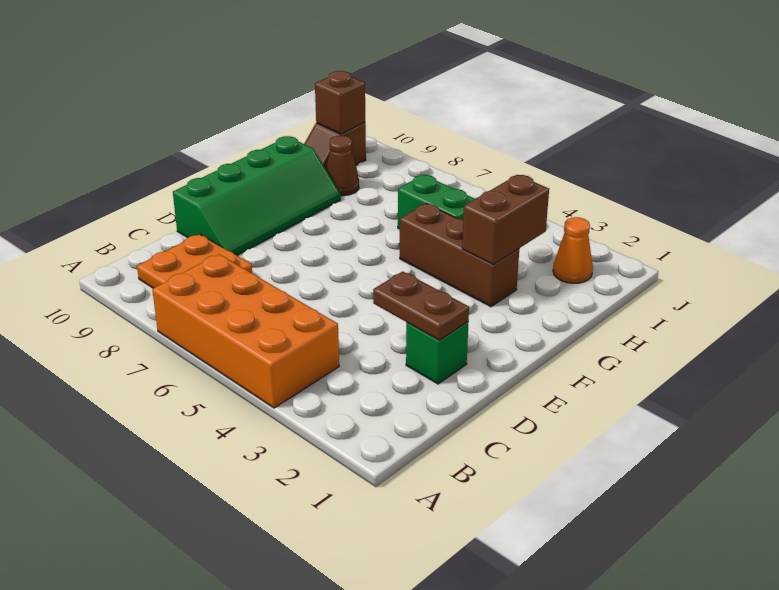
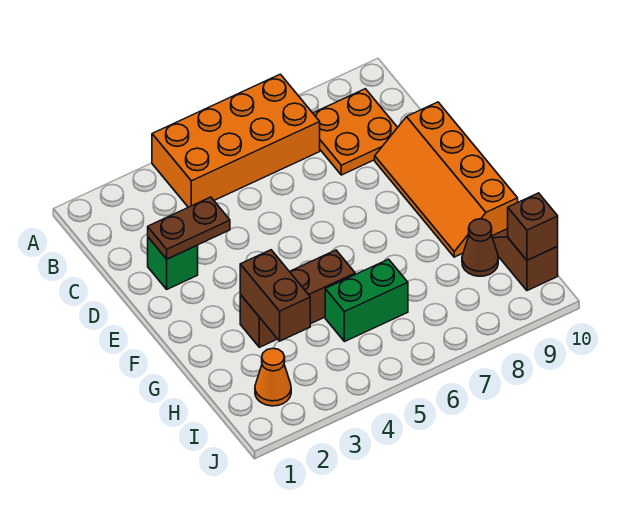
green slope D9:G10 level 1 top 10 -> orange slope D9:G10 level 1 top 10

